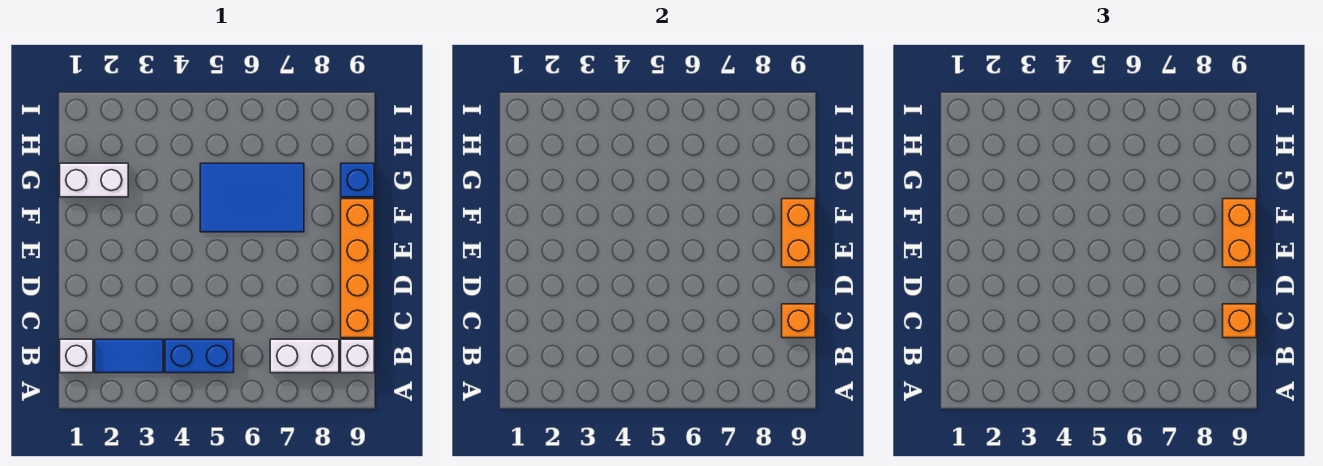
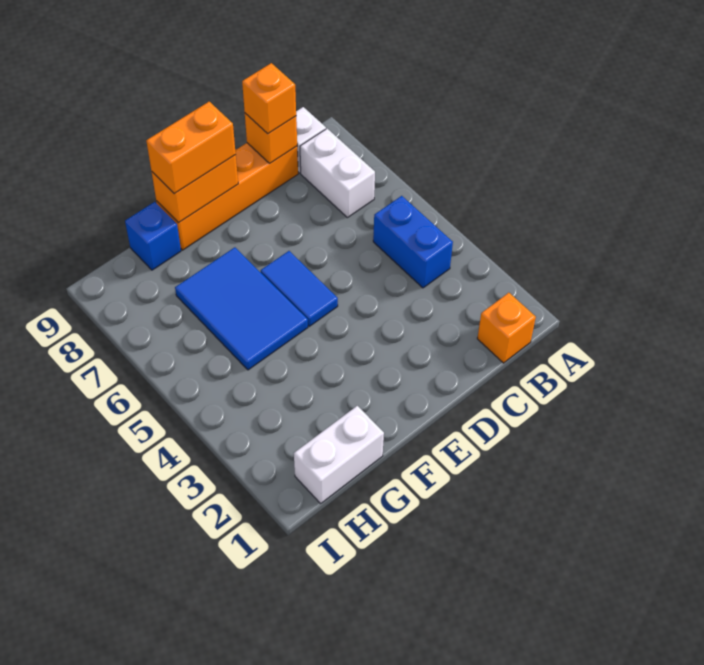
white brick B1 level 1 -> orange brick B1 level 1
blue tile B2:B3 level 1 -> blue tile E5:E6 level 1
white brick G1:G2 level 1 -> white brick G1:H1 level 1

